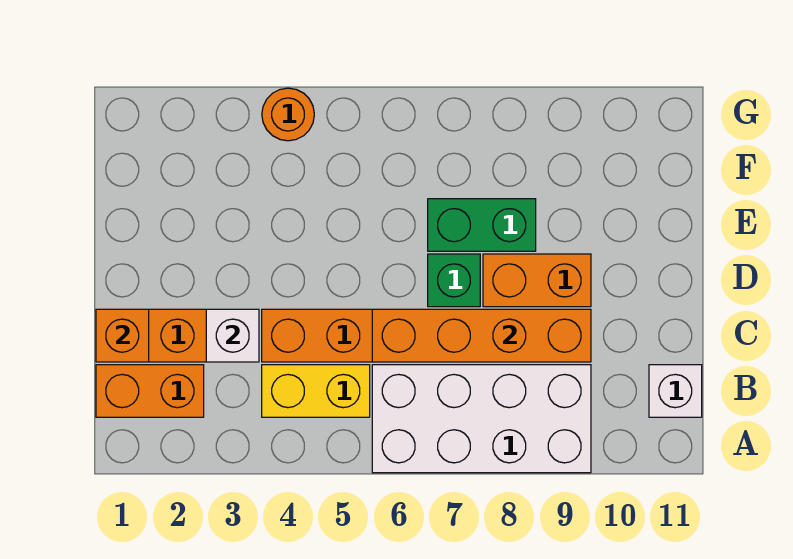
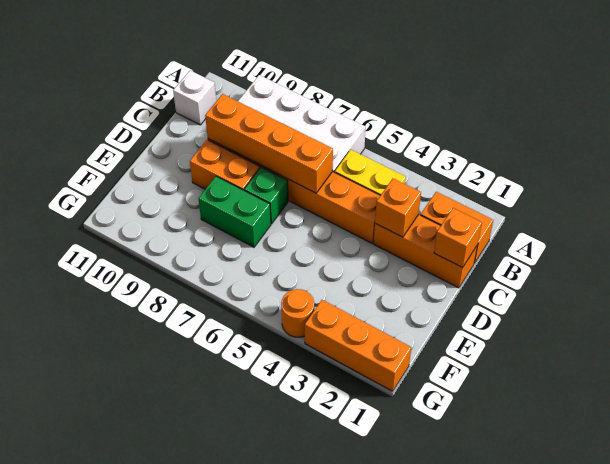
white brick C3 level 2 -> orange brick C3 level 2
none -> orange brick G1:G3 level 1

